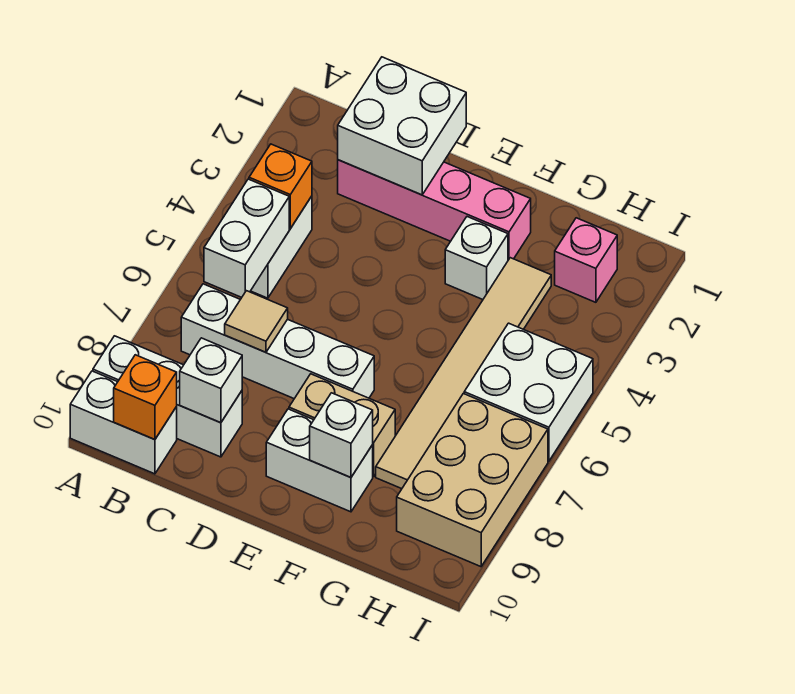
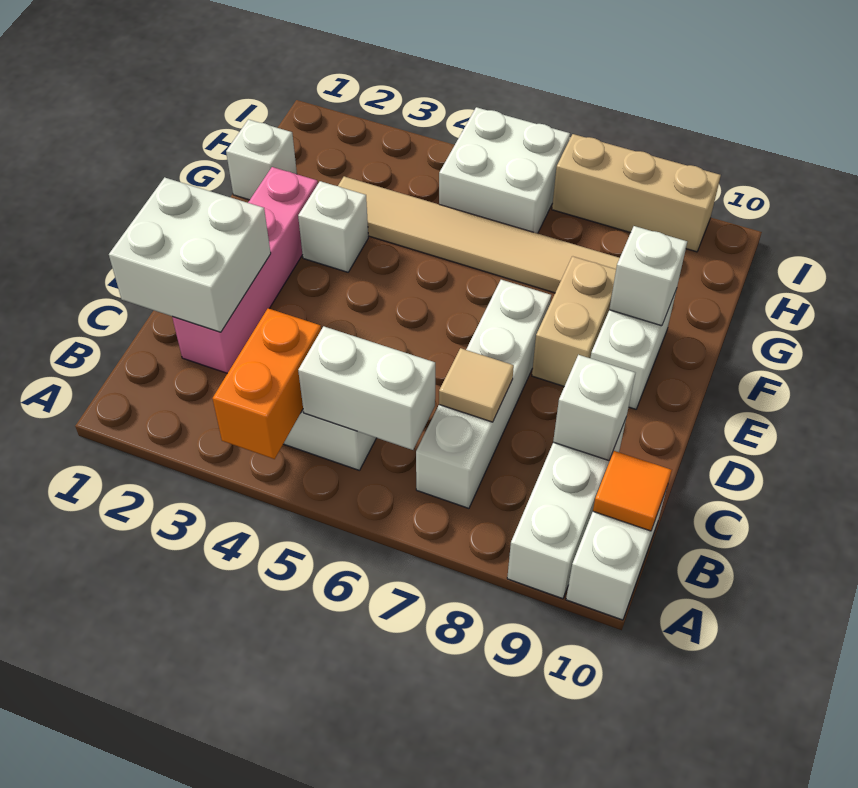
orange brick B4 level 2 -> orange brick A4:B4 level 2
orange brick B10 level 2 -> orange tile B10 level 2
none -> white brick G1 level 1
pink brick H2 level 1 -> none
tan brick H7:I9 level 1 -> tan brick I7:I9 level 1

